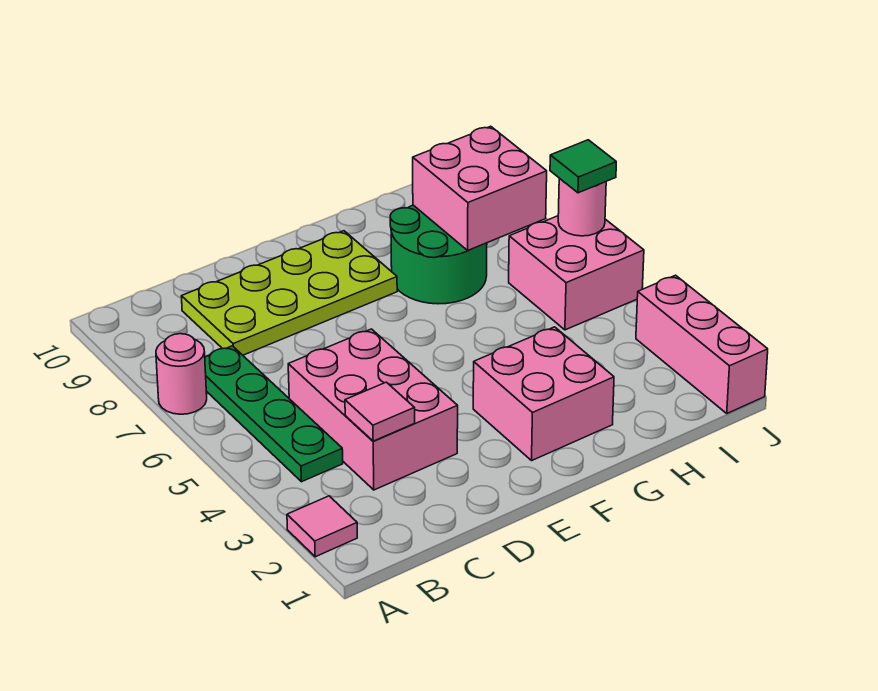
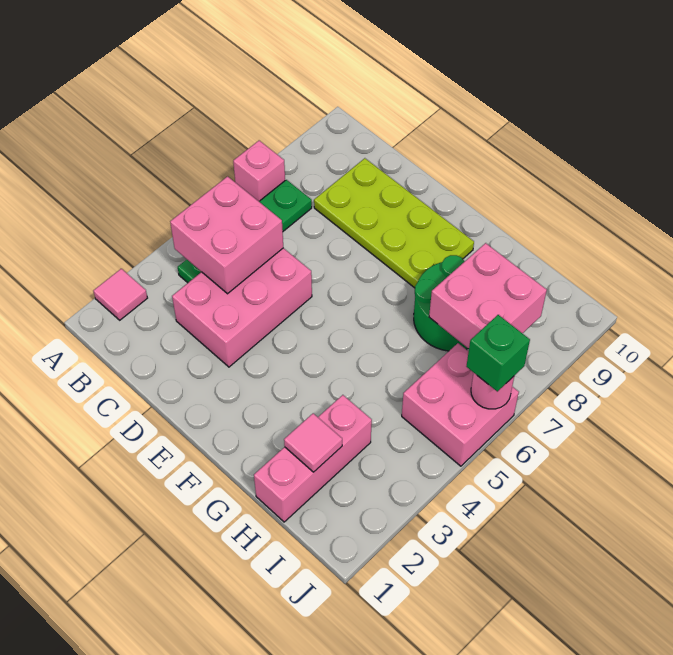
pink round brick A7 level 1 -> pink brick A7 level 1
pink tile C3 level 2 -> pink tile H2 level 2
pink brick F2:G3 level 1 -> pink brick B4:C5 level 2
pink brick J1:J3 level 1 -> pink brick H1:H3 level 1
green tile J6 level 3 -> green brick J6 level 3

